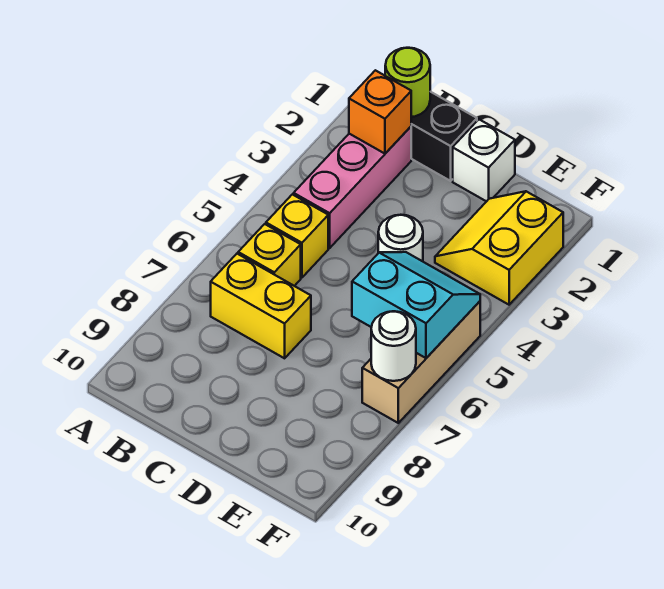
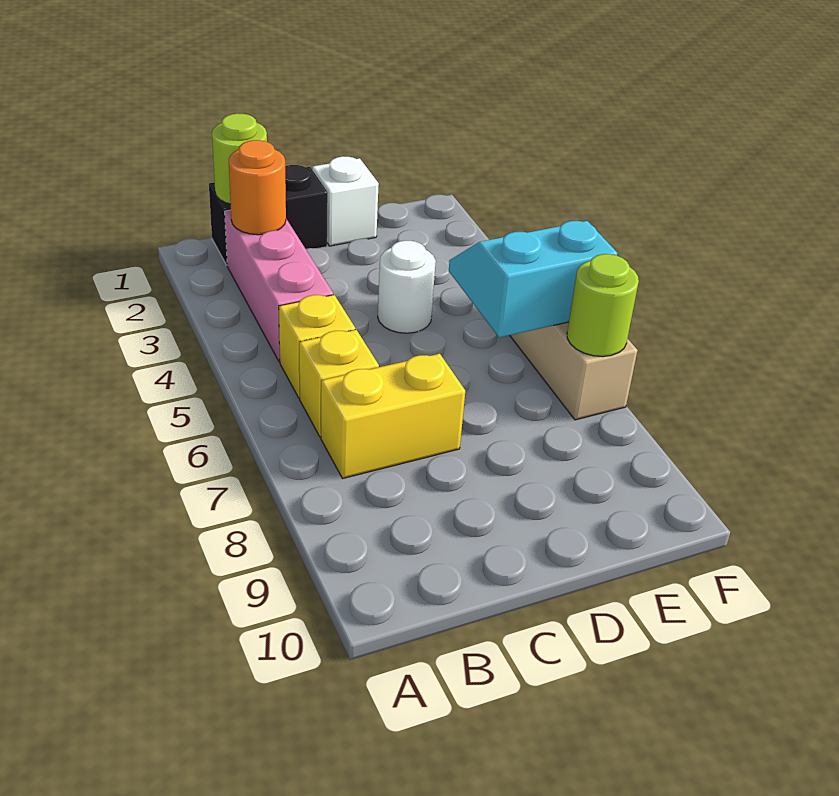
orange brick B2 level 2 -> orange round brick B2 level 2
yellow slope E2:F3 level 1 top F -> none
white round brick F7 level 2 -> lime round brick F7 level 2

